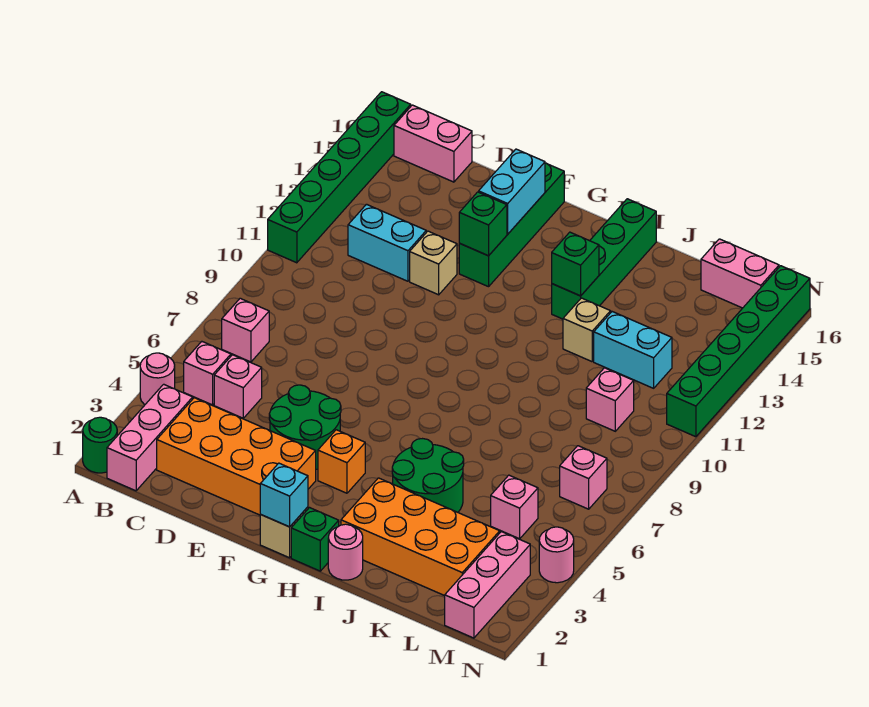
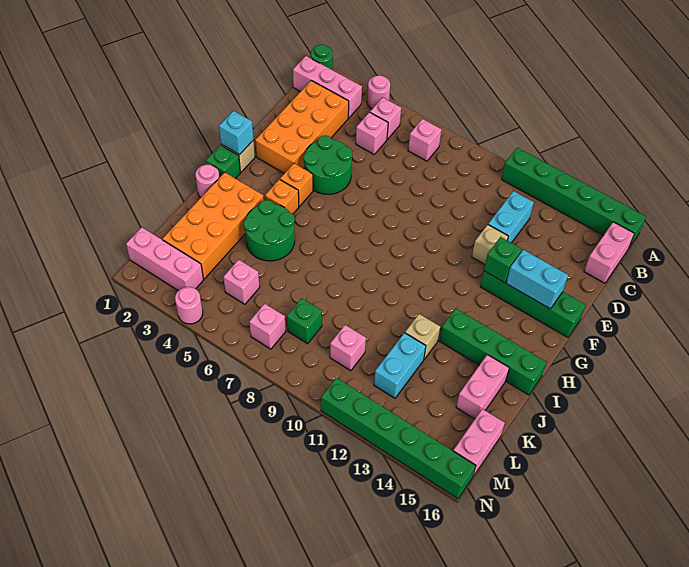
none -> orange brick H4 level 1
green brick I13 level 2 -> green brick L8 level 1
none -> pink brick J15:K15 level 1

